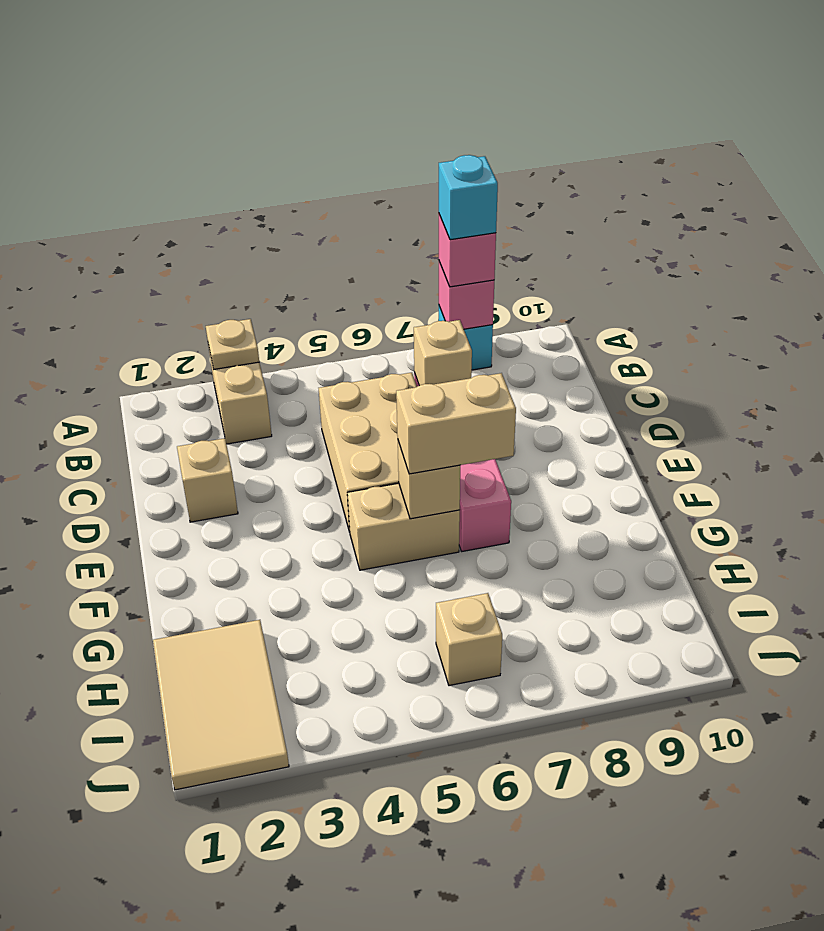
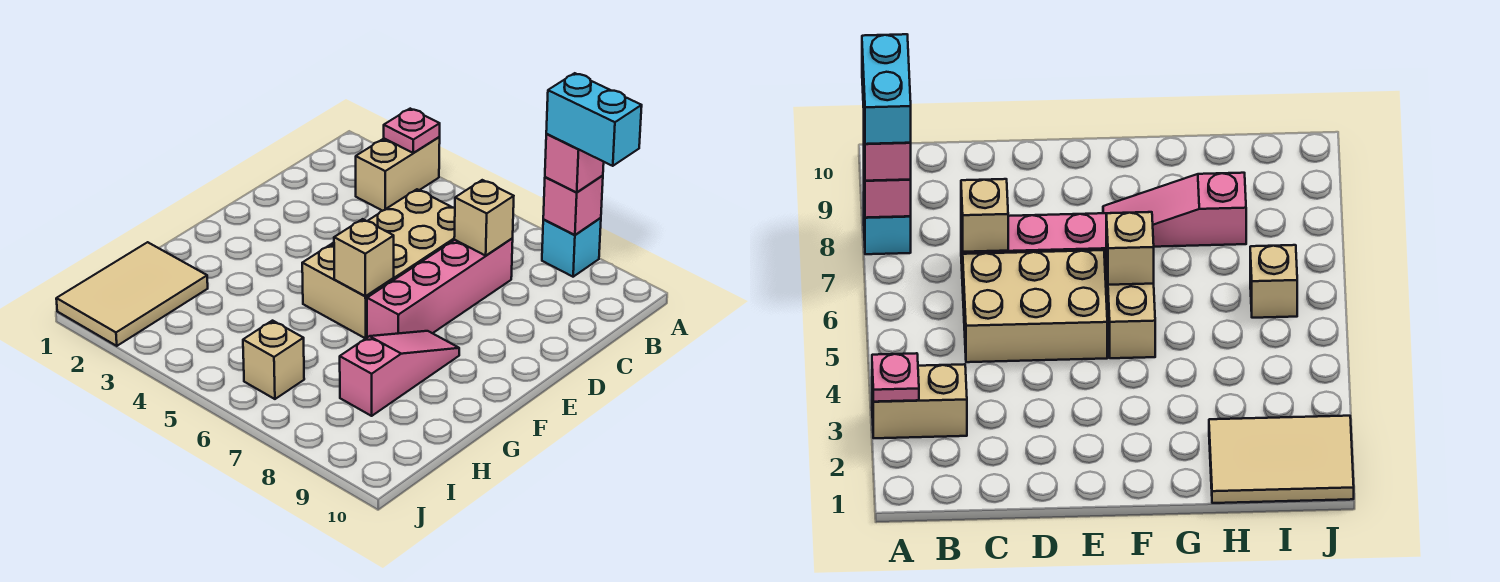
tan plate A3 level 2 -> pink plate A3 level 2
cyan brick A8 level 4 -> cyan brick A8:A9 level 4
tan brick D2 level 1 -> none
tan brick F6:F7 level 3 -> none
none -> pink slope F8:H8 level 1 top H

